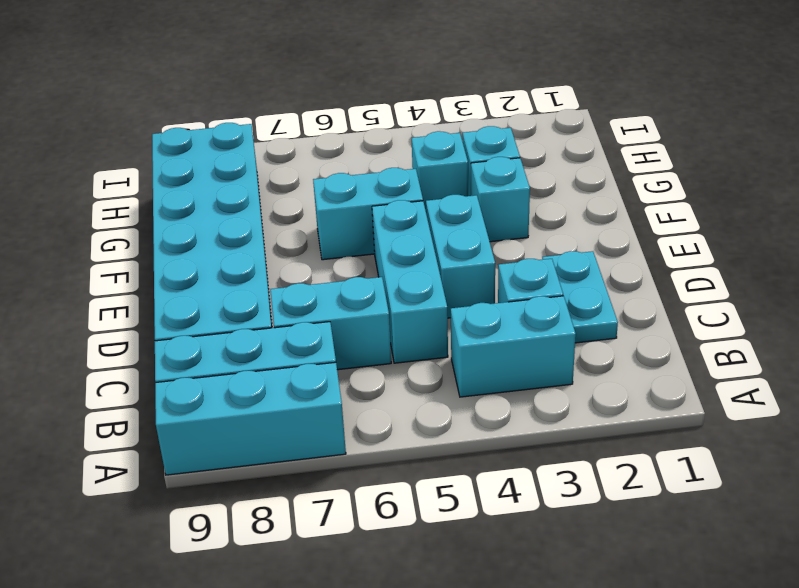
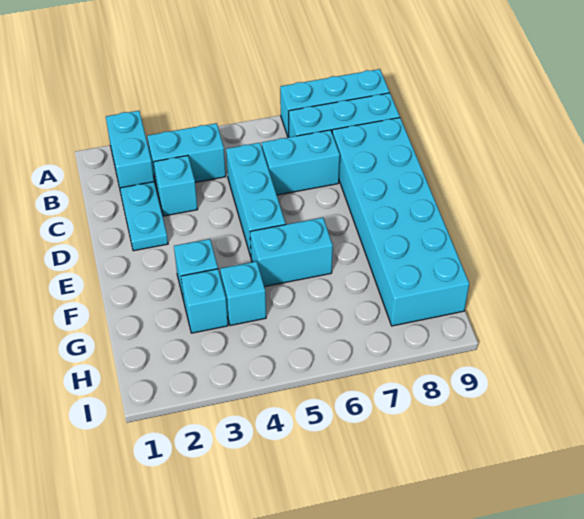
cyan brick D4:E4 level 1 -> cyan brick A2:B2 level 1

